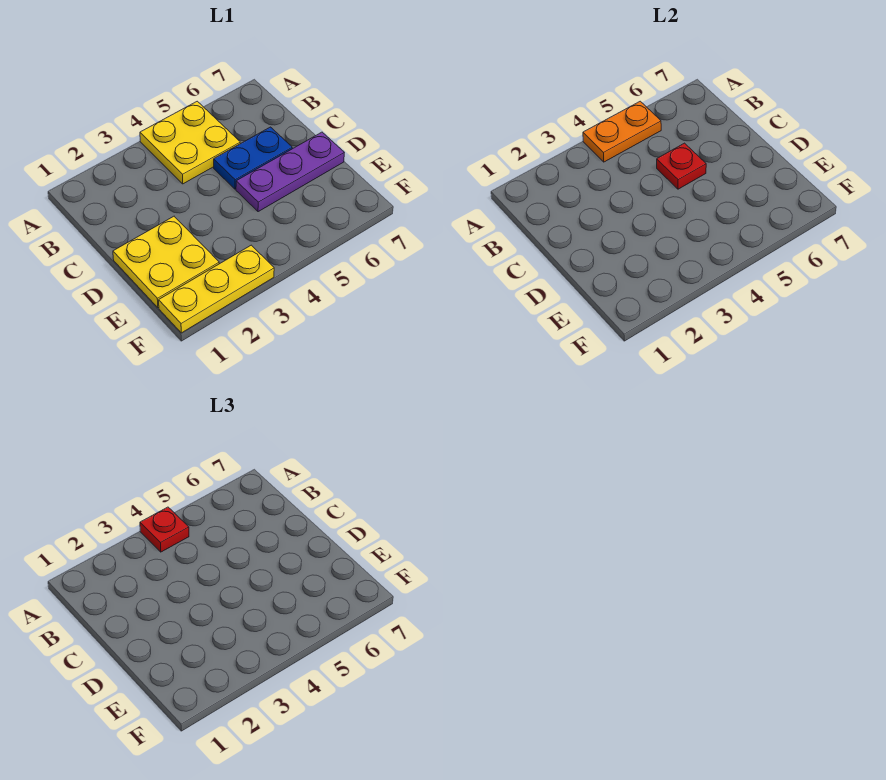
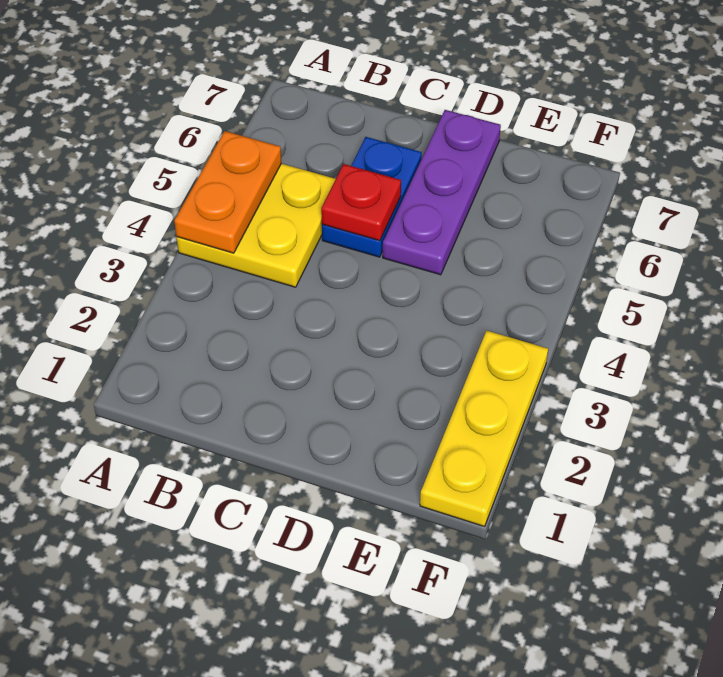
red plate A4 level 3 -> none
yellow plate D1:E2 level 1 -> none

